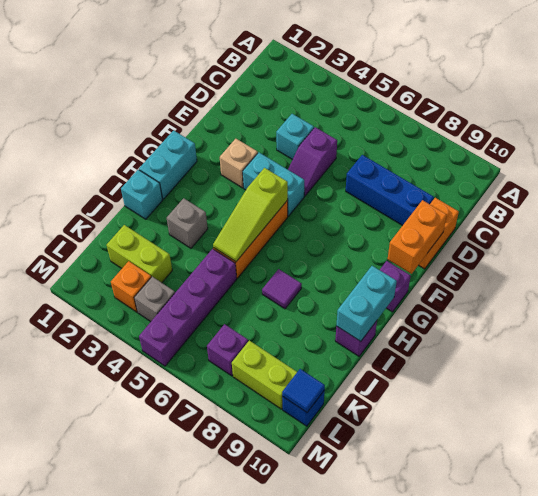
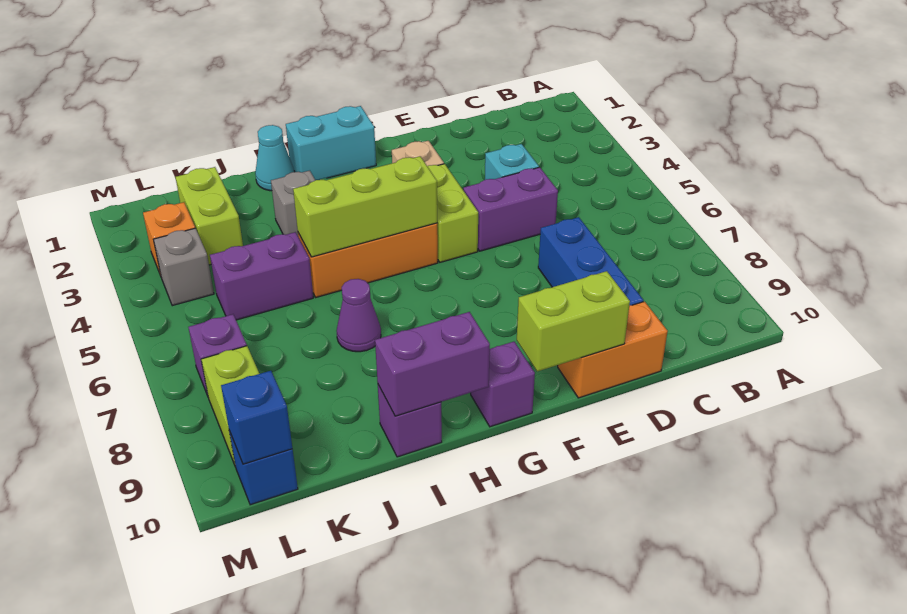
purple slope D5:E5 level 1 top D -> purple brick D5:E5 level 1
orange brick E10:F10 level 2 -> lime brick E10:F10 level 2
cyan brick F4:F5 level 1 -> lime brick F4:F5 level 1
lime slope G5:I5 level 2 top G -> lime brick G5:I5 level 2
cyan brick H10:I10 level 2 -> purple brick H10:I10 level 2
cyan brick I1 level 1 -> cyan cone I1 level 1
purple tile I7 level 1 -> purple cone I7 level 1
purple brick J5:M5 level 1 -> purple brick J5:K5 level 1
blue tile L10 level 2 -> blue brick L10 level 2

